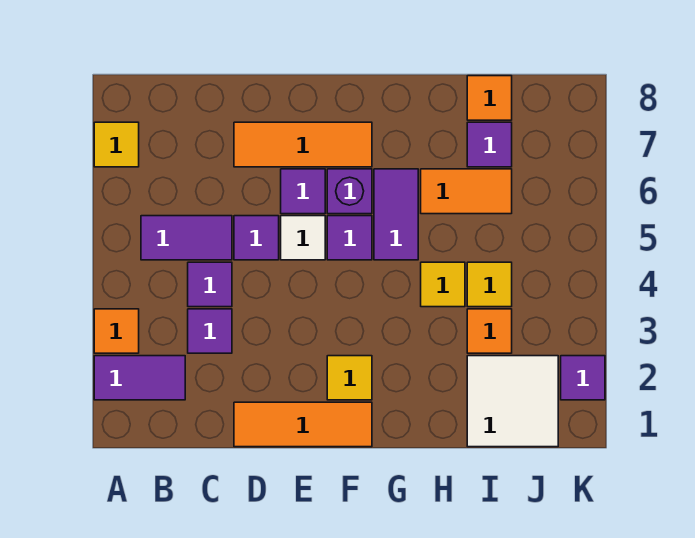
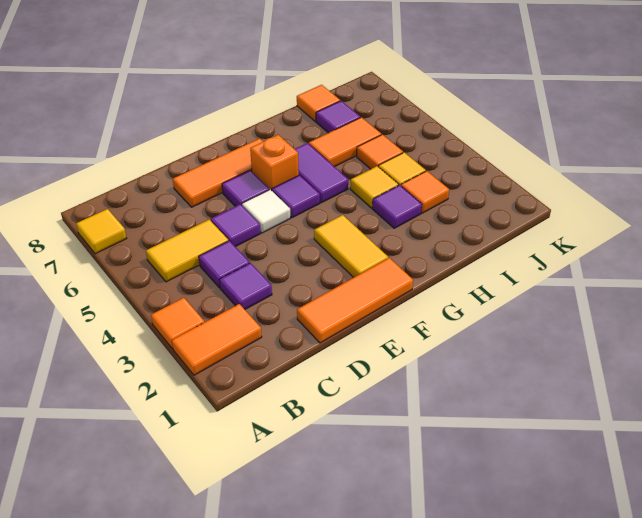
purple tile A2:B2 level 1 -> orange tile A2:B2 level 1
purple tile B5:C5 level 1 -> yellow tile B5:C5 level 1
yellow tile F2 level 1 -> yellow tile F2:F3 level 1
purple brick F6 level 1 -> orange brick F6 level 1
white tile I1:J2 level 1 -> none
none -> orange tile I5 level 1
purple tile K2 level 1 -> purple tile H3 level 1

